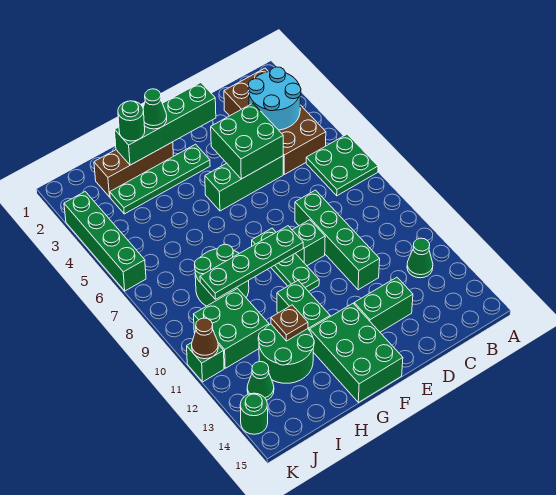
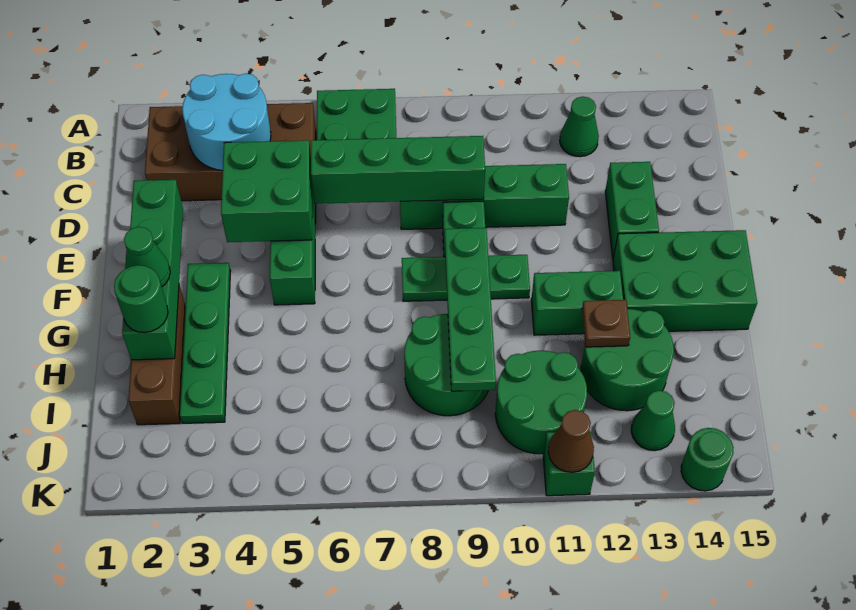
green brick I10:J11 level 1 -> green round brick I10:J11 level 1
green brick K3:K6 level 1 -> green brick D6:D9 level 2

